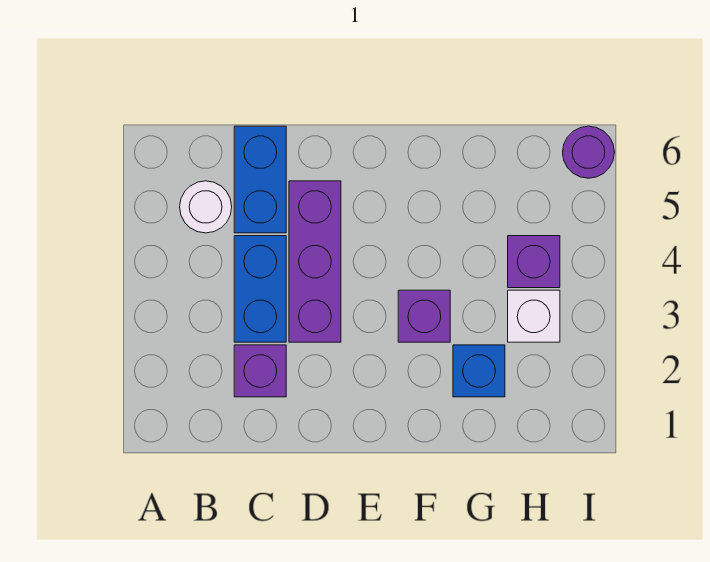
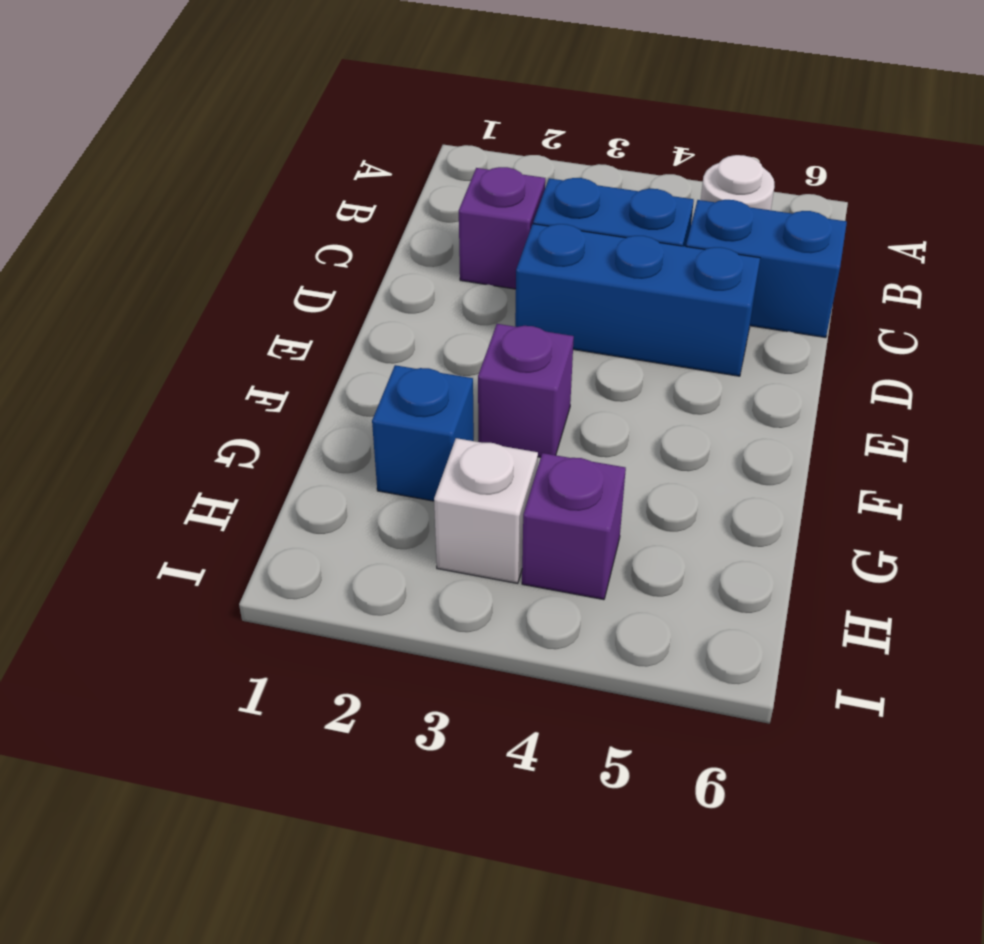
purple brick D3:D5 level 1 -> blue brick D3:D5 level 1
purple round brick I6 level 1 -> none

